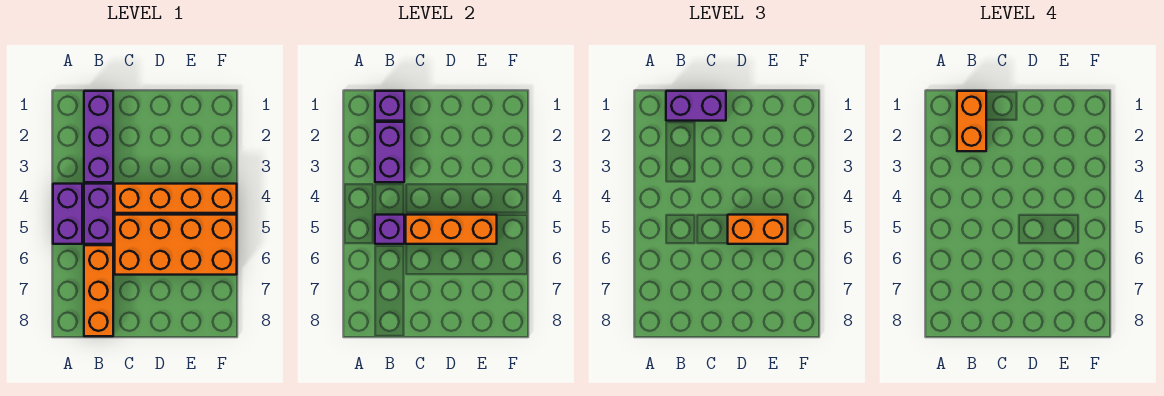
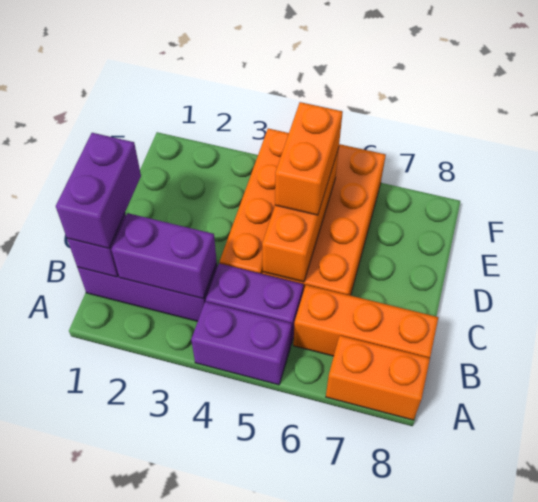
orange brick B1:B2 level 4 -> orange brick A7:A8 level 1
purple brick B5 level 2 -> none

